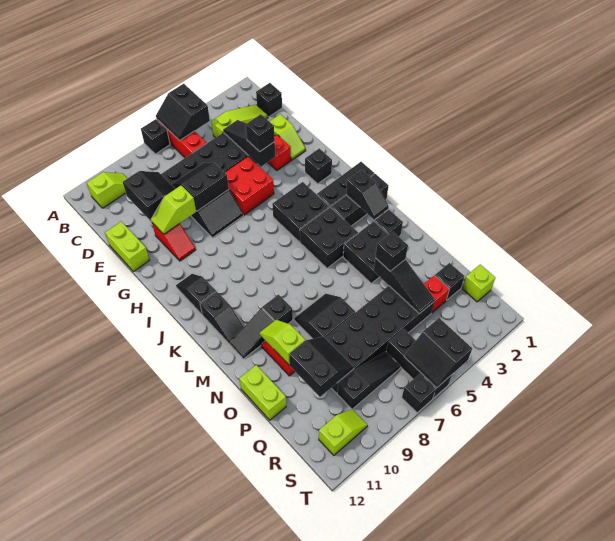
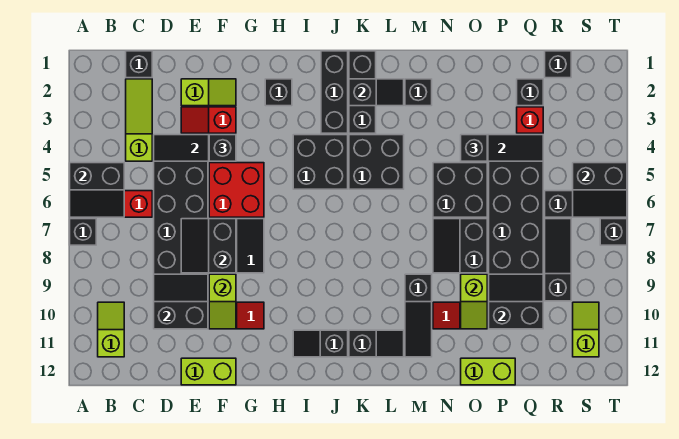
black brick M3:N4 level 1 -> black brick N5:O6 level 1
lime slope N10:O10 level 2 top O -> lime slope O9:O10 level 2 top 9
lime brick R1 level 1 -> black brick R1 level 1

